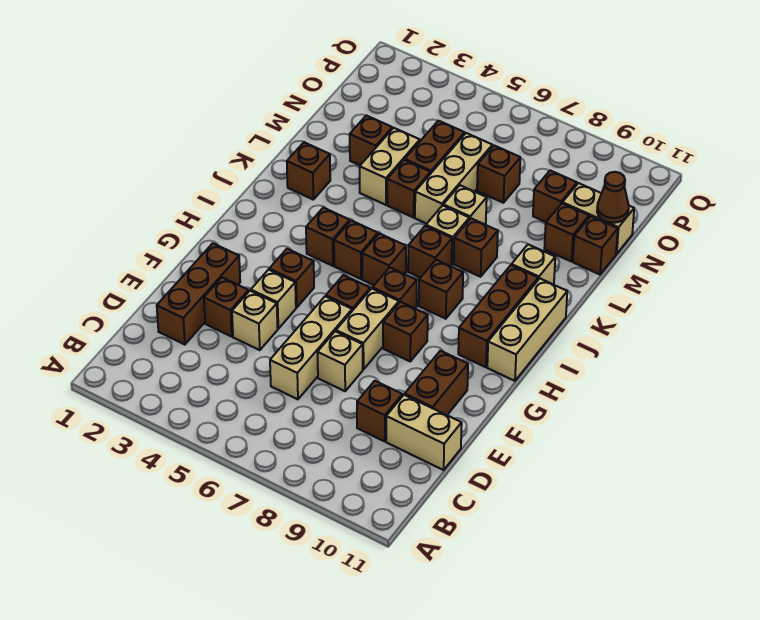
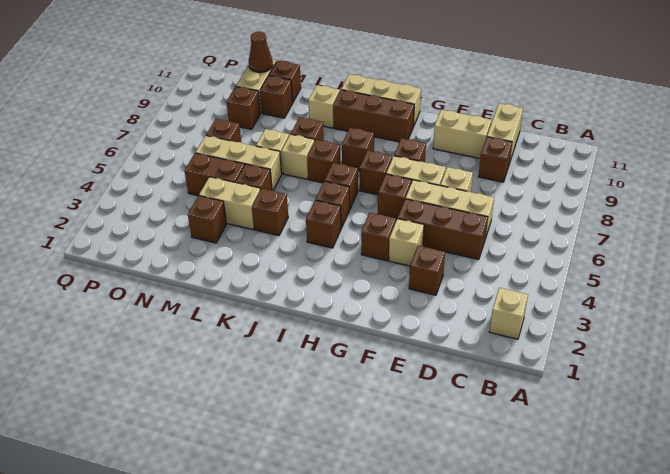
brown brick D2:F2 level 1 -> brown brick D5:F5 level 1
tan brick E4 level 1 -> tan brick B2 level 1
brown brick E10:F10 level 1 -> tan brick E10:F10 level 1
brown brick K2 level 1 -> brown brick K4 level 1

